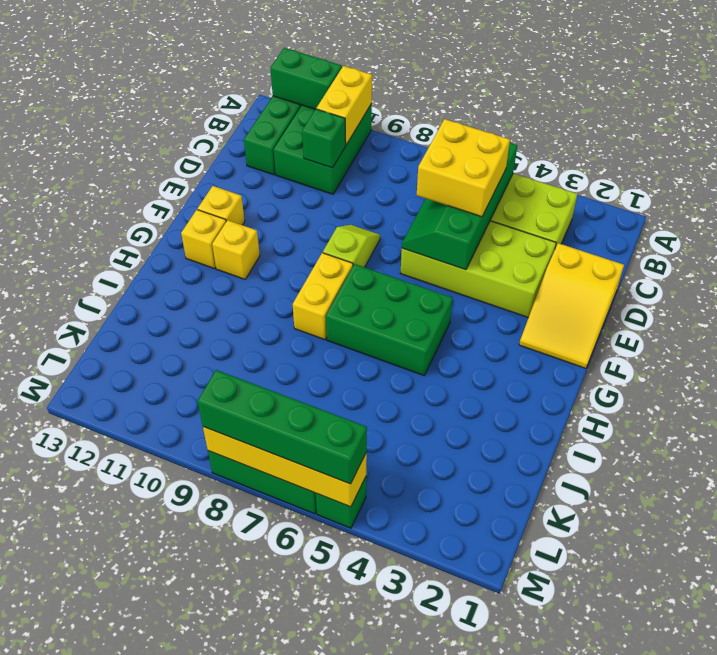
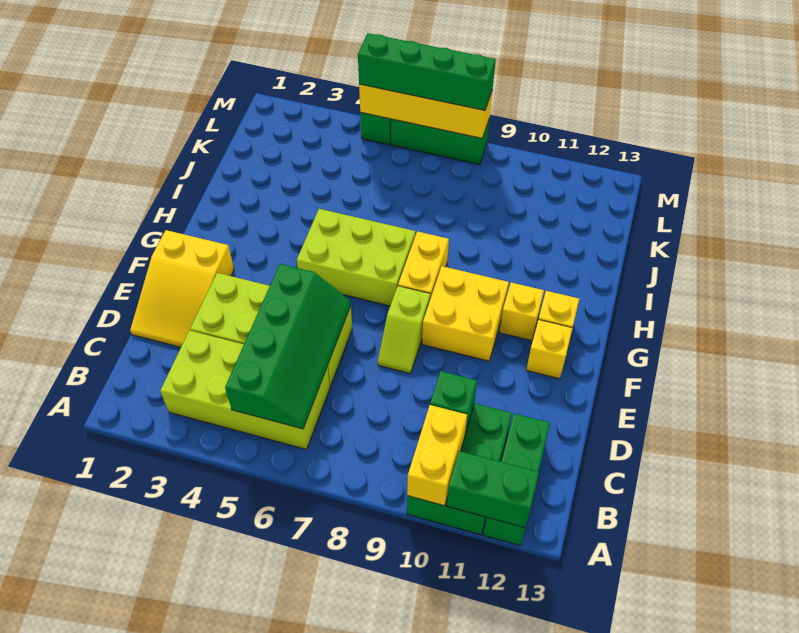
yellow brick C5:D6 level 3 -> yellow brick F9:G10 level 1
yellow slope D1:F2 level 1 top D -> yellow slope D1:F2 level 1 top F
green brick G5:H7 level 1 -> lime brick G5:H7 level 1

